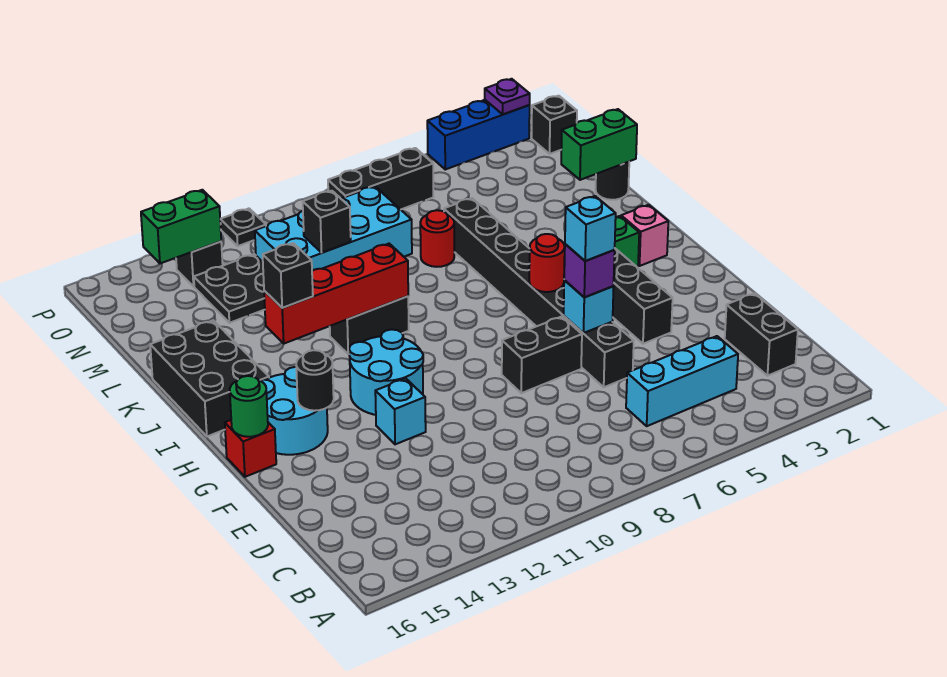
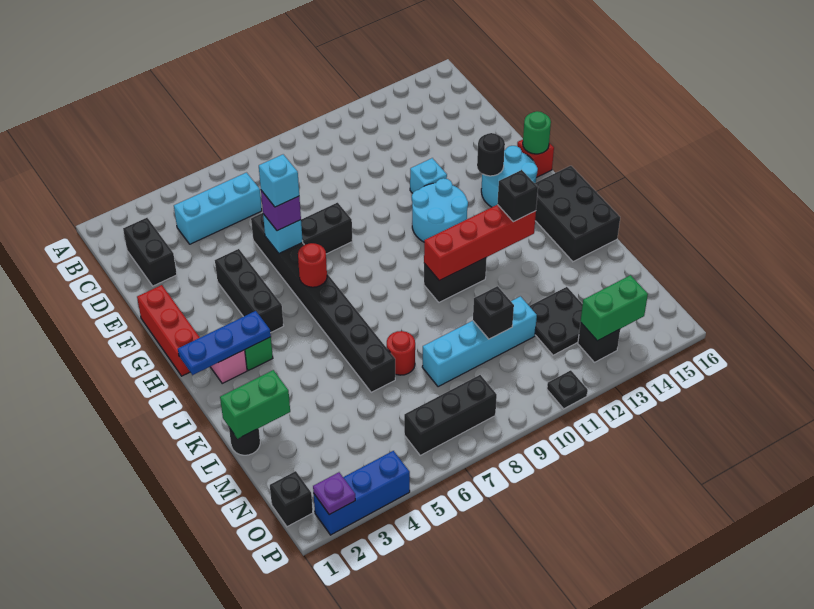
none -> red brick F1:H1 level 1
none -> blue plate I1:I3 level 2
cyan brick M8:N11 level 1 -> cyan brick M8:M11 level 1

